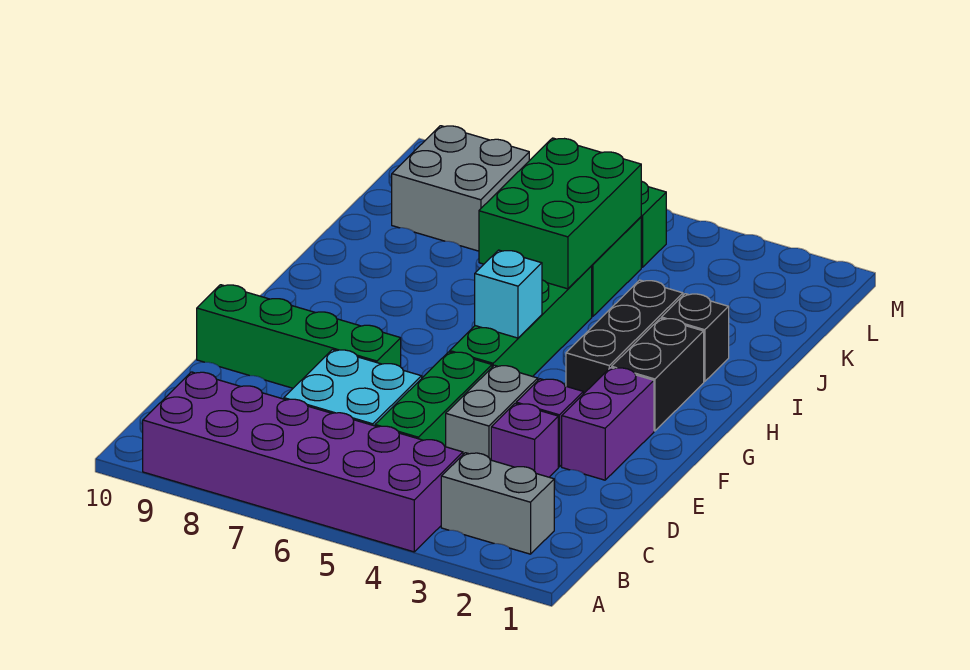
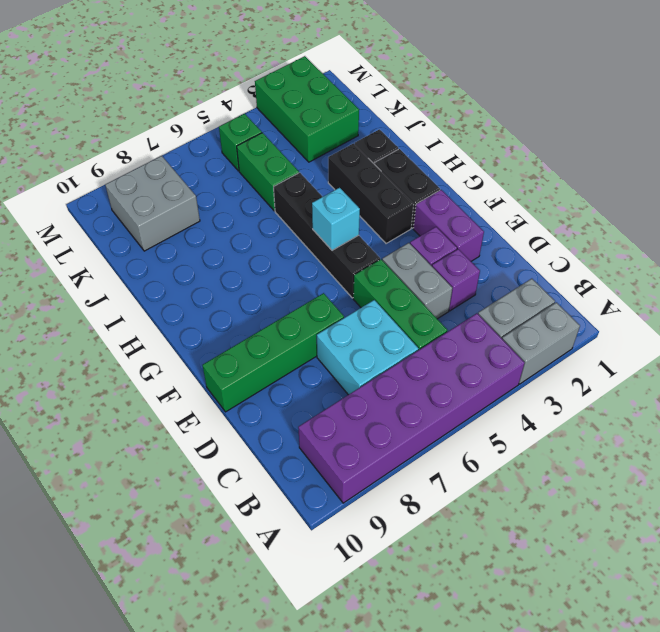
none -> grey brick A2:A3 level 1
green brick F5:I5 level 1 -> black brick F5:I5 level 1
green brick I5:K6 level 2 -> green brick K2:M3 level 1

